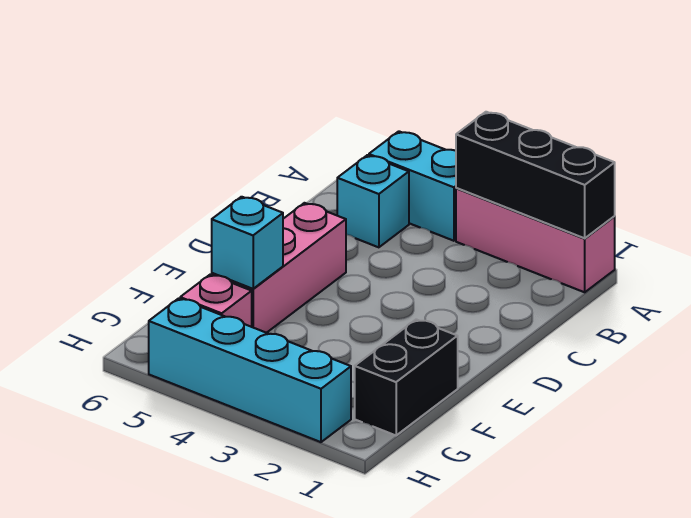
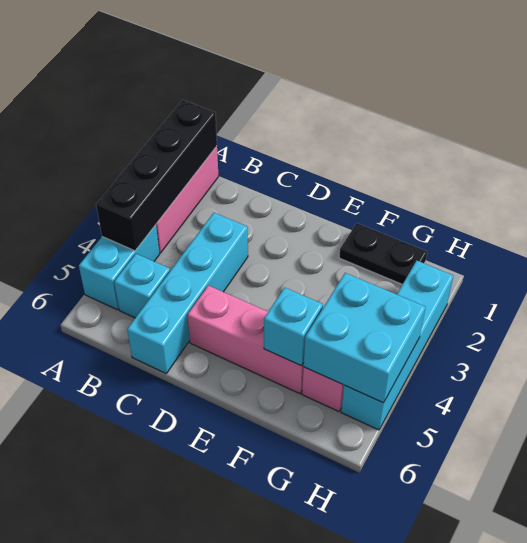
black brick A1:A3 level 2 -> black brick A1:A4 level 2
none -> cyan brick C3:C6 level 1
black brick F1:G1 level 1 -> black plate F1:G1 level 1
none -> cyan brick G4:H5 level 2

